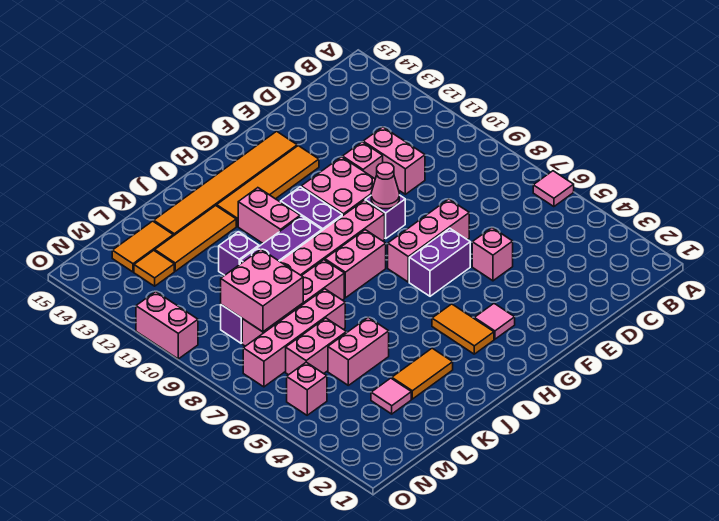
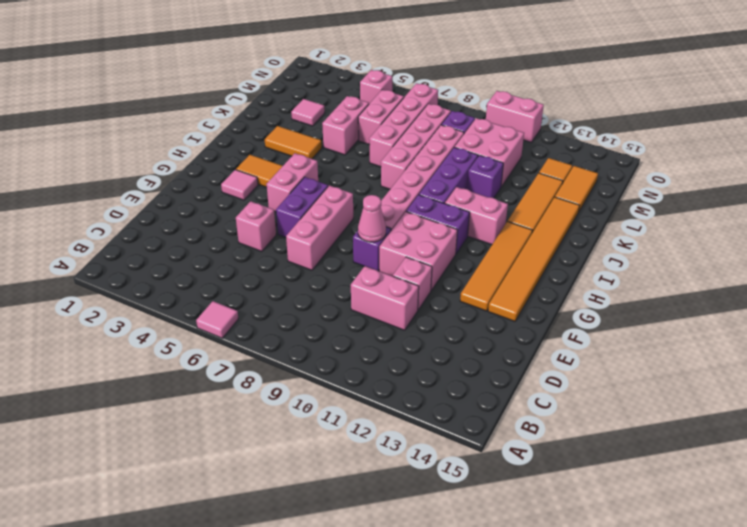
pink brick H8:I8 level 1 -> pink brick G5:H5 level 1
orange tile J3:K3 level 1 -> orange tile J3:J4 level 1
pink brick L8:M9 level 2 -> pink brick L10:M11 level 1

